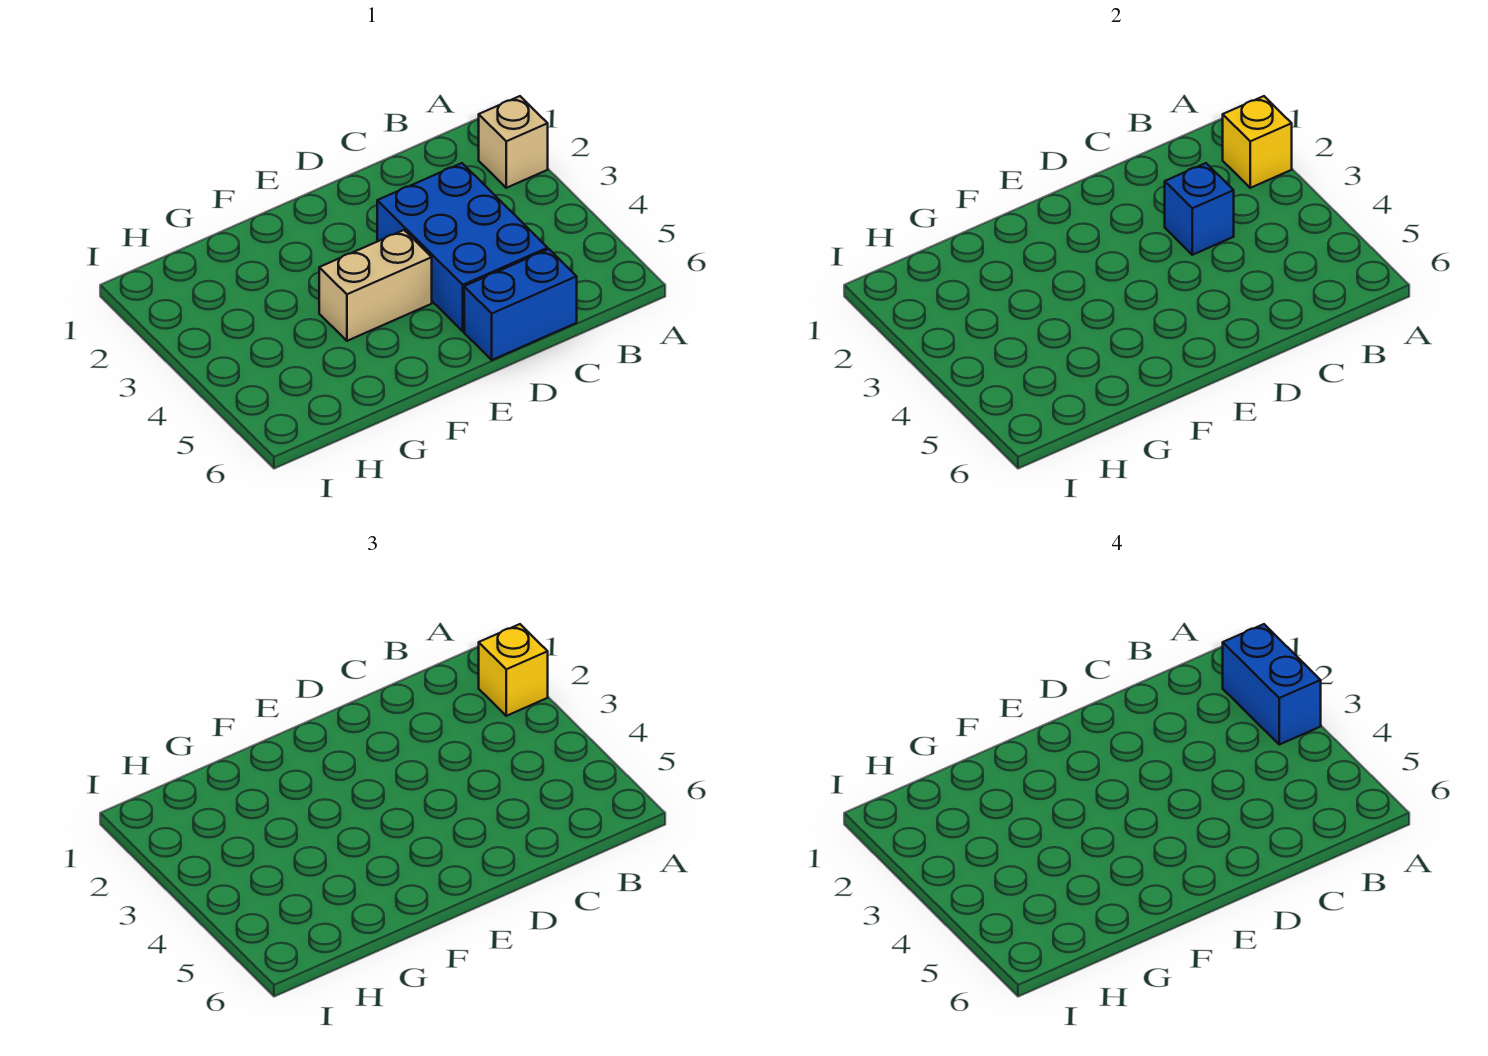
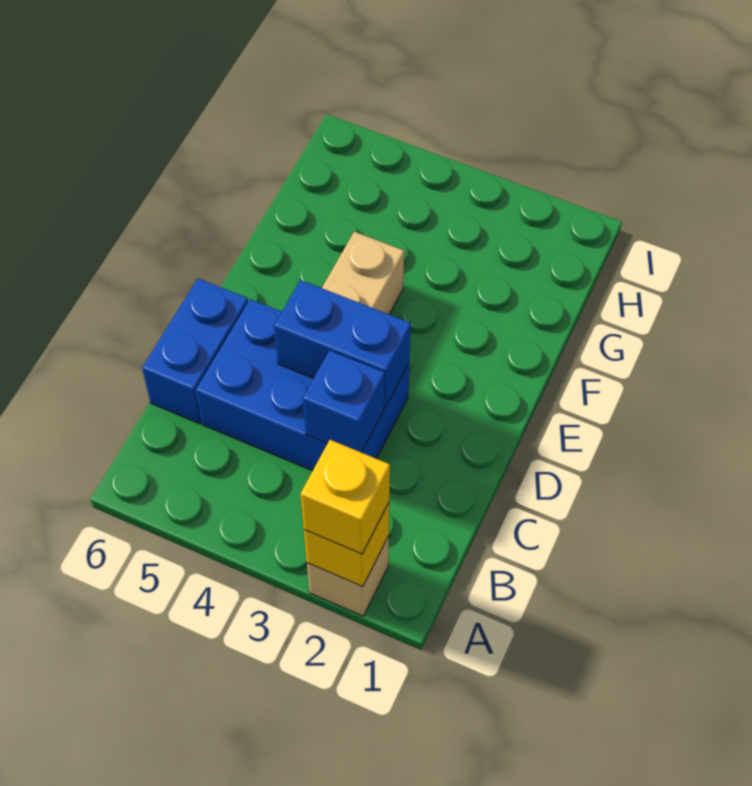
blue brick A2:A3 level 4 -> blue brick D3:D4 level 2

